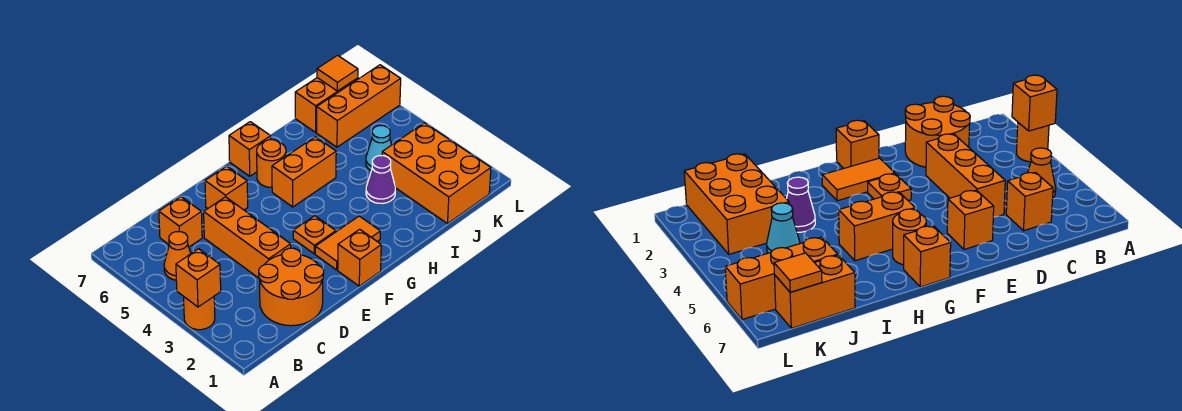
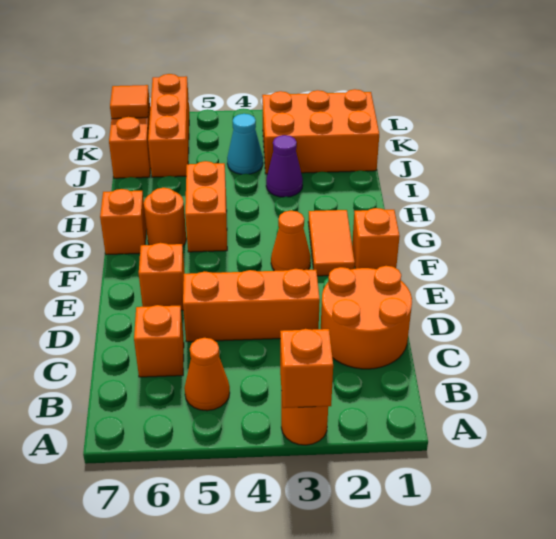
orange plate F3 level 1 -> orange cone F3 level 1

